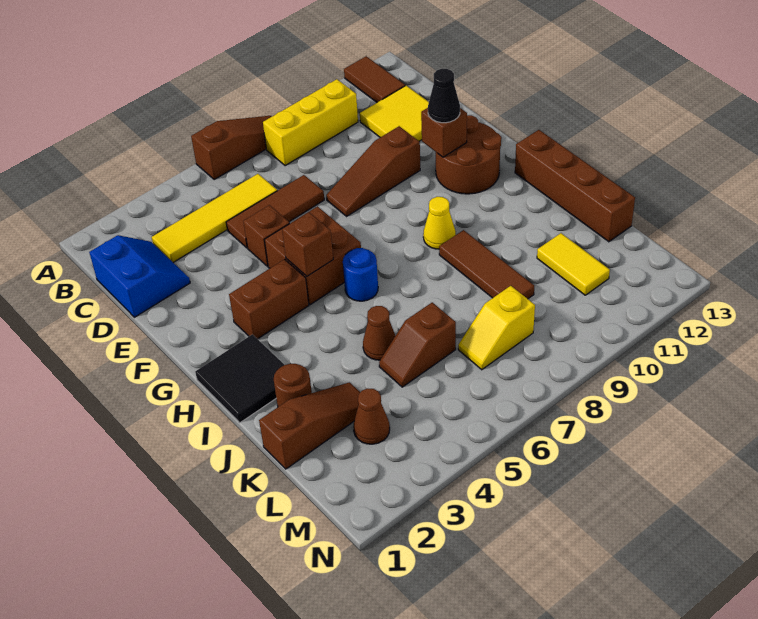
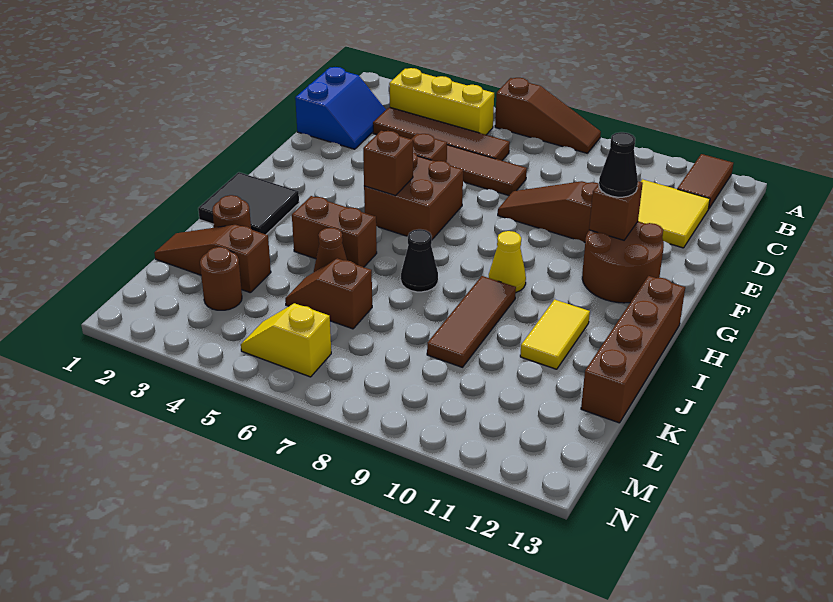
yellow brick B8:B10 level 1 -> yellow brick B3:B5 level 1
yellow tile C3:C6 level 1 -> brown tile C3:C6 level 1
brown brick G3:G4 level 1 -> brown brick I4:I5 level 1
blue round brick H6 level 1 -> none
none -> black cone I7 level 1
brown slope K1:K3 level 1 top 1 -> brown slope K1:K3 level 1 top 3
yellow tile K11:L11 level 1 -> yellow tile I11:J11 level 1
brown cone L3 level 1 -> brown round brick L3 level 1
yellow slope L7:L8 level 1 top 8 -> yellow slope M5:M6 level 1 top 6

